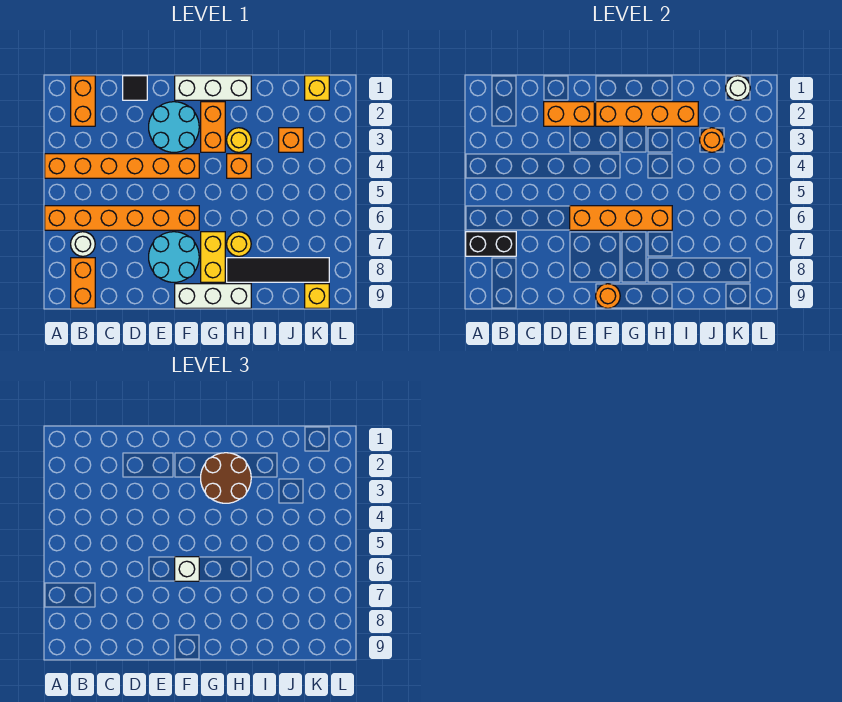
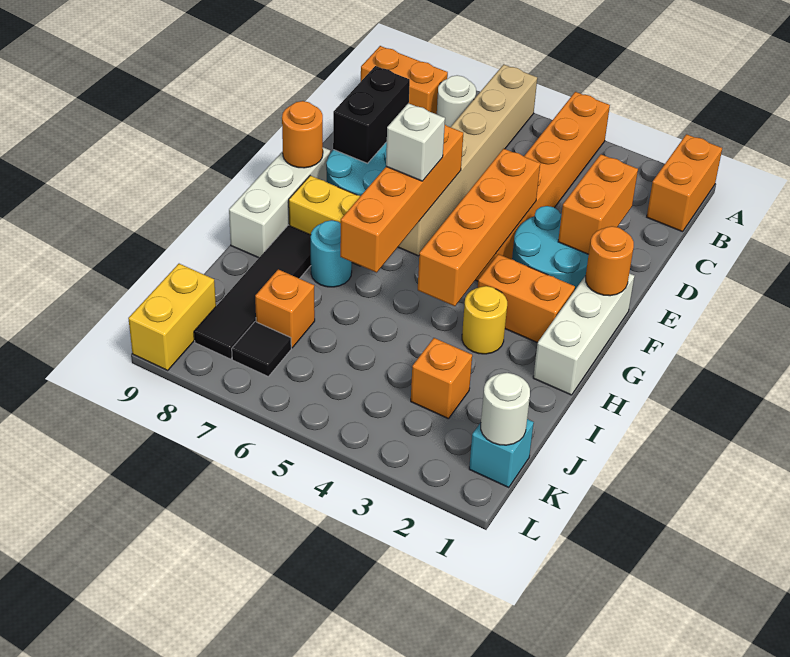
orange brick A6:F6 level 1 -> tan brick A6:F6 level 1
black brick A7:B7 level 2 -> black brick D8:E8 level 2
orange brick B1:B2 level 1 -> orange brick A1:B1 level 1
black tile D1 level 1 -> black tile K7 level 1
orange brick F2:I2 level 2 -> orange brick E4:H4 level 2
brown round brick G2:H3 level 3 -> none
orange brick H4 level 1 -> orange brick J7 level 1
yellow round brick H7 level 1 -> cyan round brick H7 level 1
orange round brick J3 level 2 -> orange round brick F1 level 2
yellow brick K1 level 1 -> cyan brick K1 level 1
yellow brick K9 level 1 -> yellow brick K9:L9 level 1

